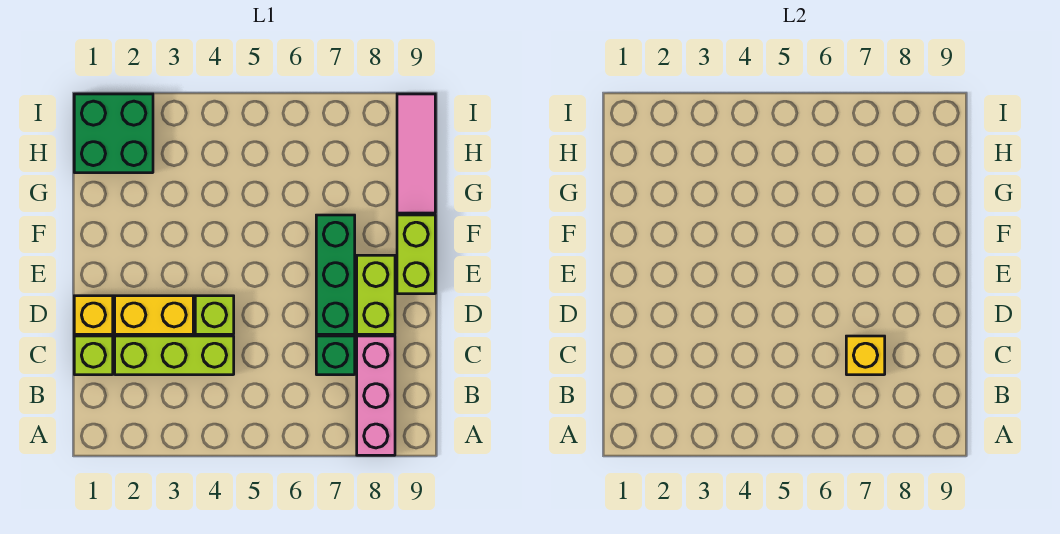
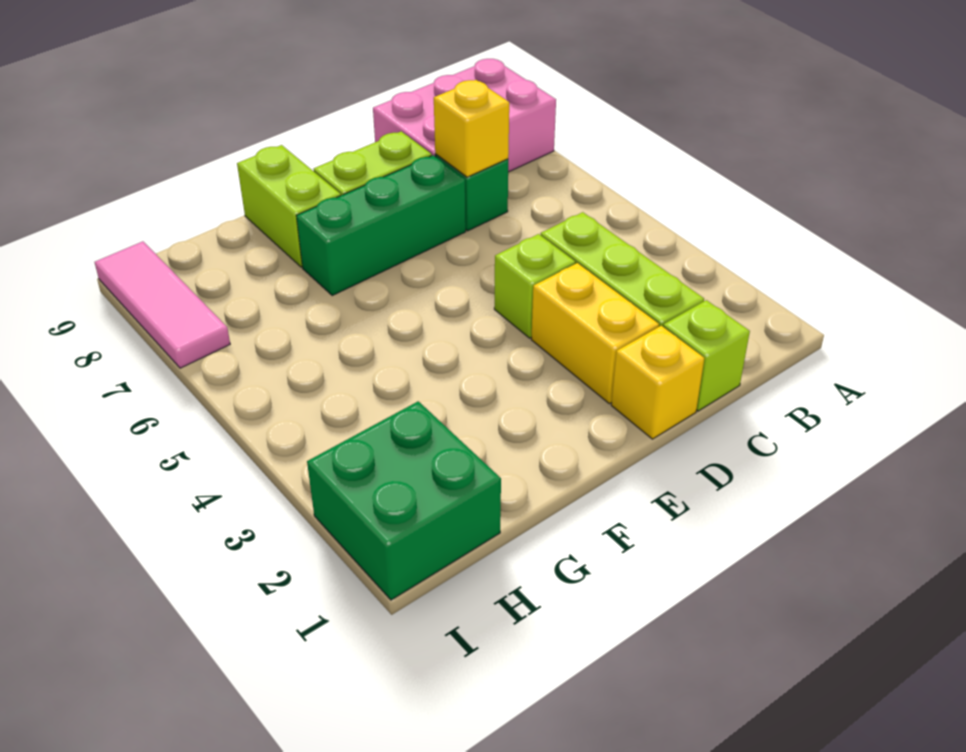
pink brick A8:C8 level 1 -> pink brick A8:C9 level 1
lime brick E9:F9 level 1 -> lime brick F8:F9 level 1
pink tile G9:I9 level 1 -> pink tile I7:I9 level 1

